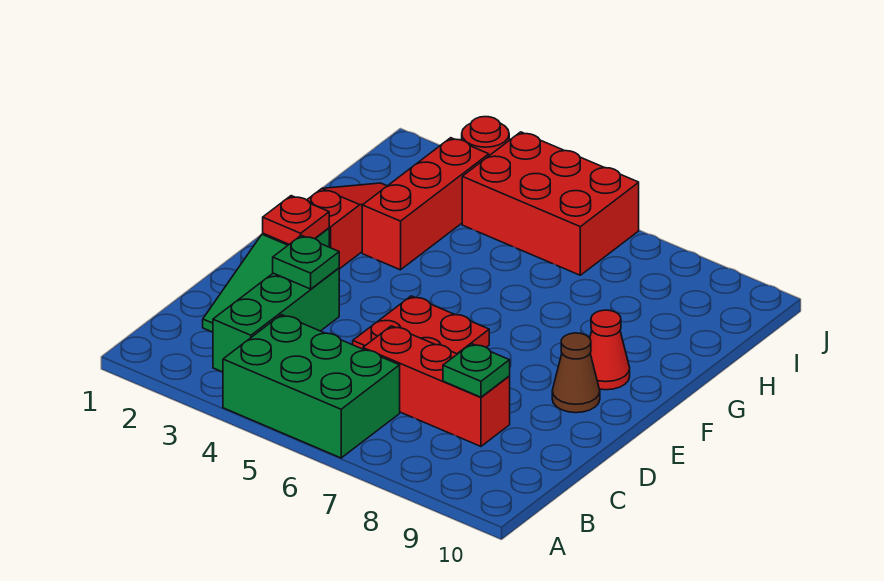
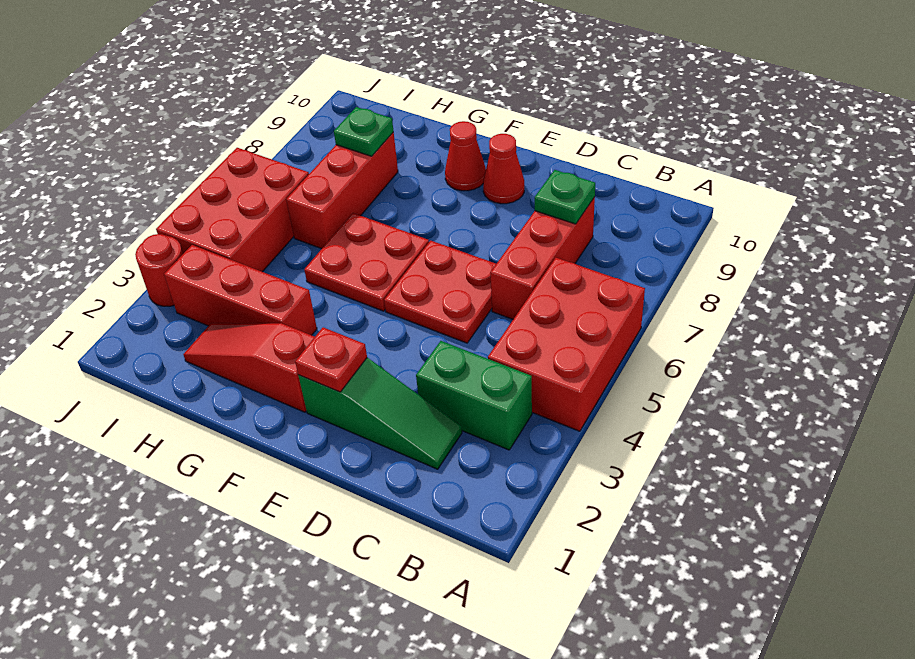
green brick A4:B6 level 1 -> red brick A4:B6 level 1
green brick B3:D3 level 1 -> green brick B3:C3 level 1
green plate D3 level 2 -> green plate H8 level 2
brown cone E9 level 1 -> red cone E9 level 1
none -> red plate F5:G6 level 1
none -> red brick H6:H8 level 1

